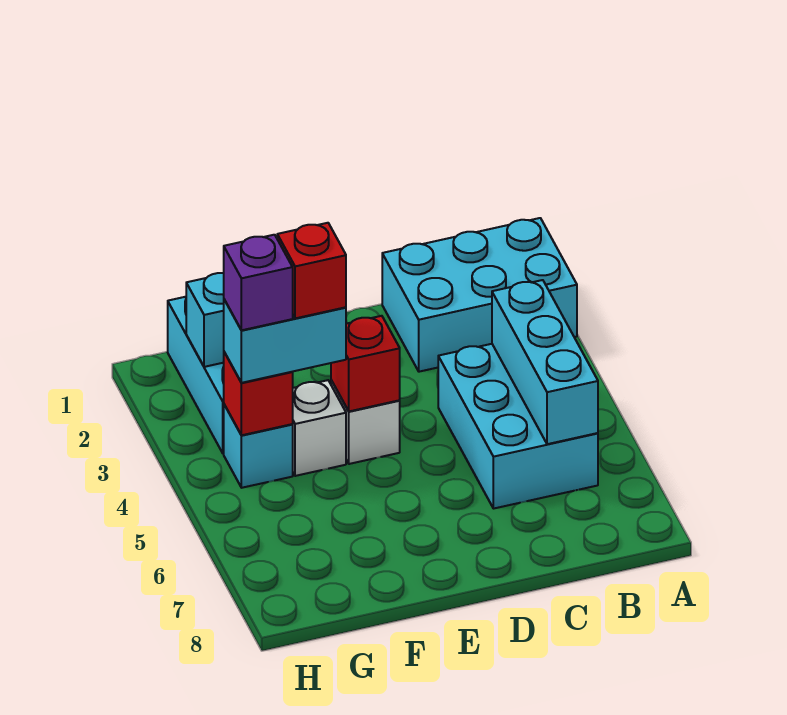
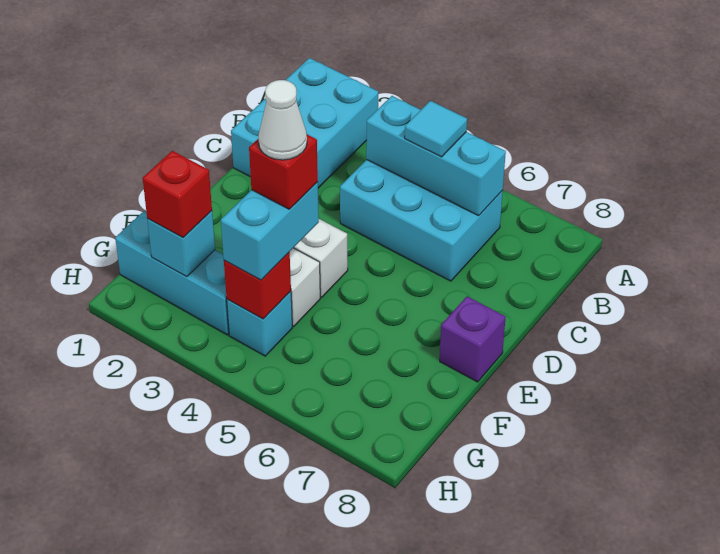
none -> cyan tile B5 level 3
red brick E4 level 2 -> red brick G2 level 3
none -> white cone F4 level 5
purple brick G4 level 4 -> purple brick E8 level 1

